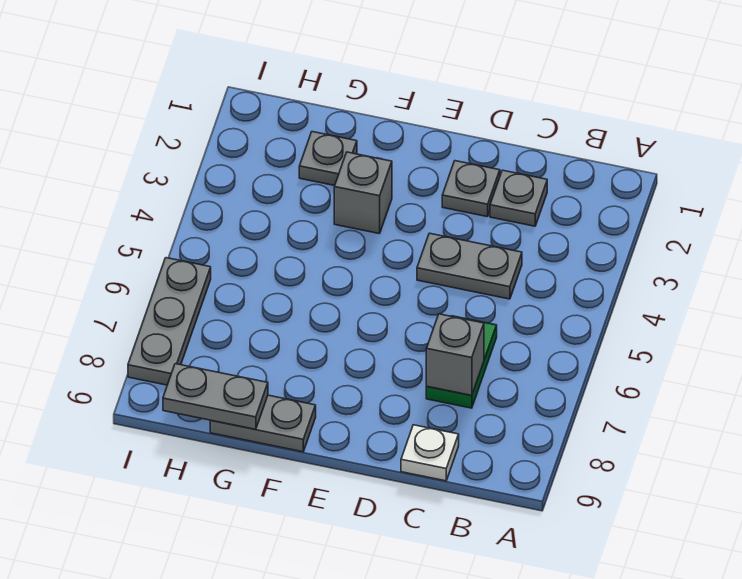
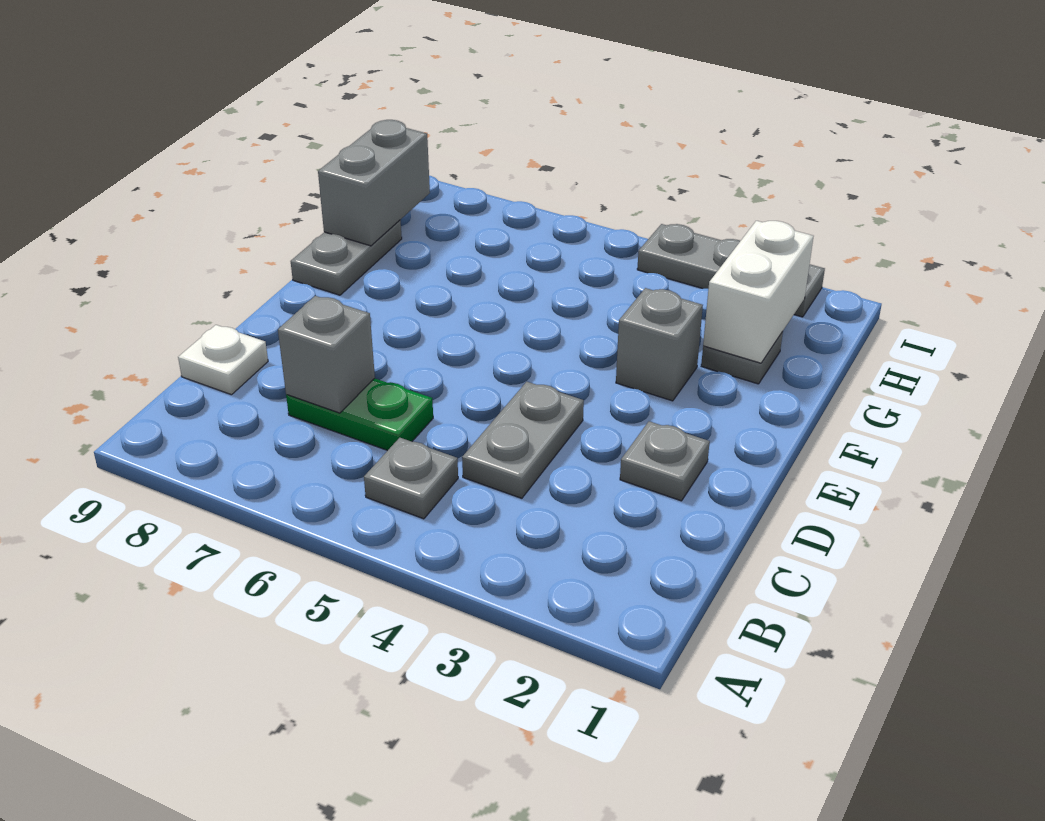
grey plate C2 level 1 -> grey plate B5 level 1
none -> white brick G2:H2 level 2
grey plate G9:H9 level 2 -> grey brick G9:H9 level 2
grey plate I6:I8 level 1 -> grey plate I2:I4 level 1

